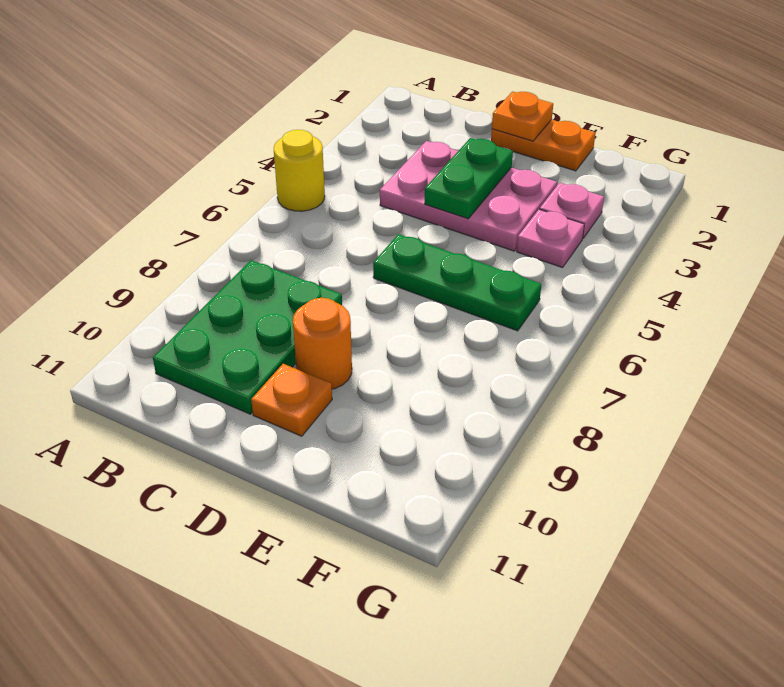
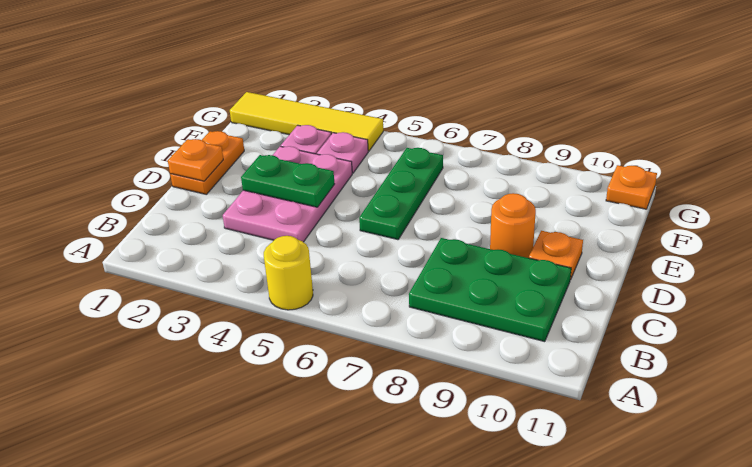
none -> yellow tile G1:G4 level 1
none -> orange plate G11 level 1

